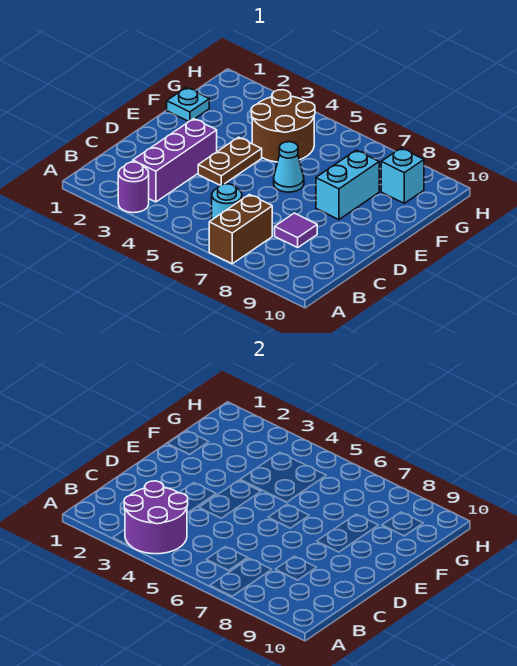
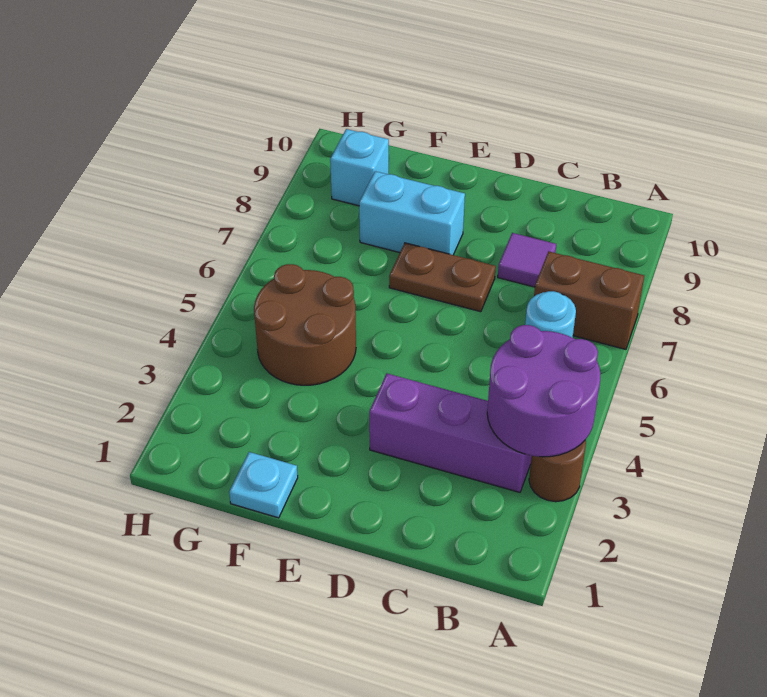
purple round brick A3 level 1 -> brown round brick A3 level 1
brown plate D4:E4 level 1 -> brown plate D7:E7 level 1
cyan cone E6 level 1 -> none

